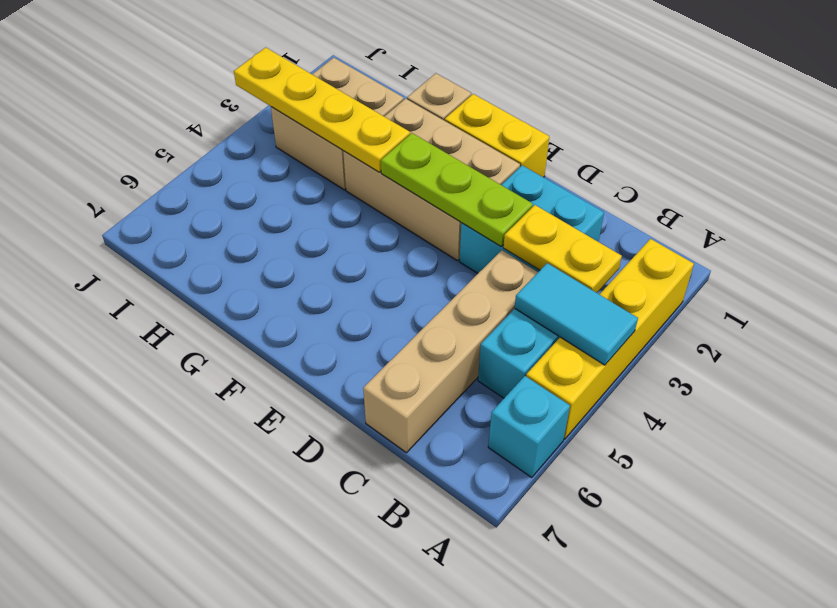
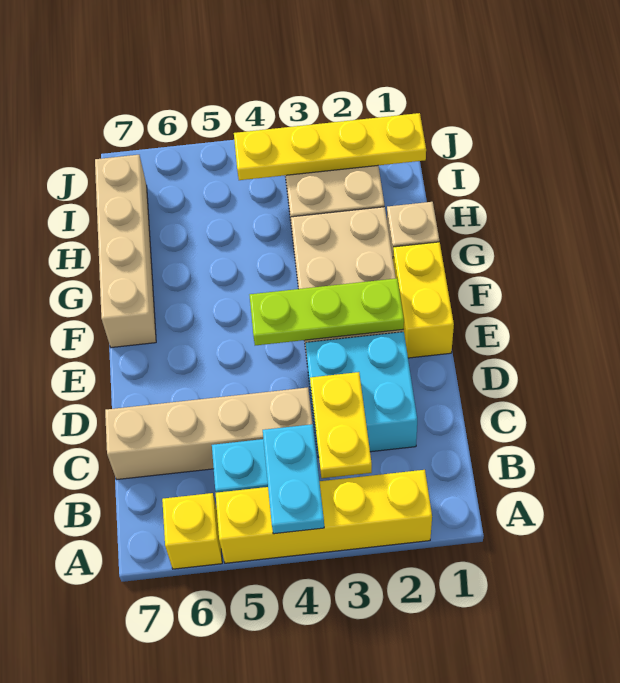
cyan tile A4:B4 level 2 -> cyan plate A4:B4 level 2
cyan brick A6 level 1 -> yellow brick A6 level 1
lime plate D3:F3 level 2 -> lime plate E2:E4 level 2
none -> tan brick F7:I7 level 1
yellow plate G3:J3 level 2 -> yellow plate I1:I4 level 2

